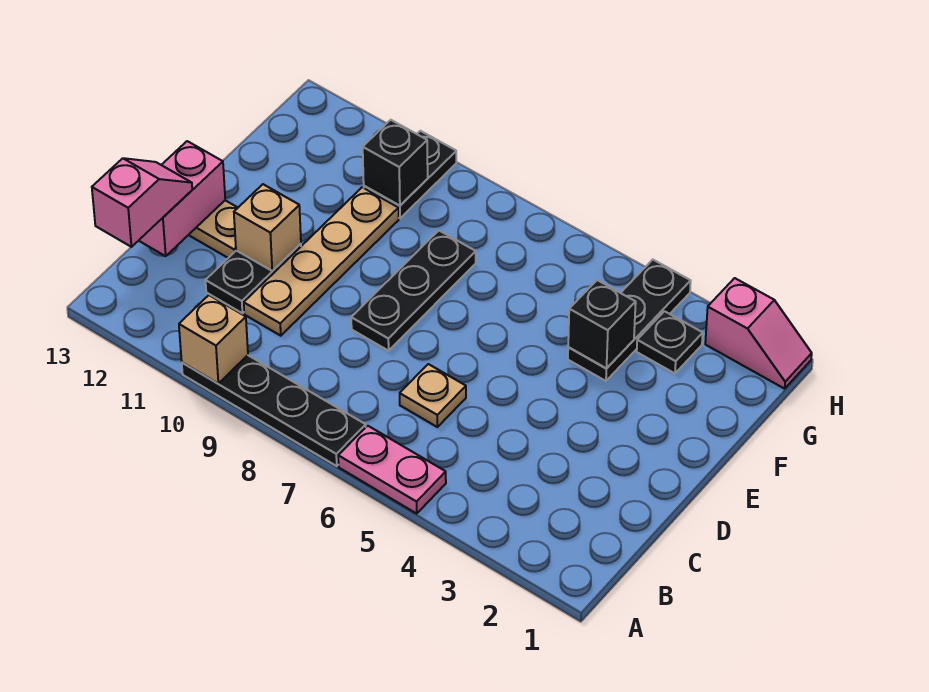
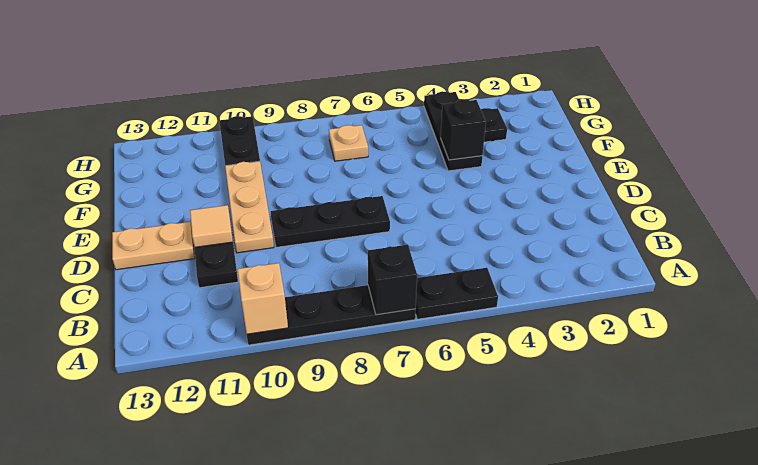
pink plate A5:A6 level 1 -> black plate A5:A6 level 1
pink slope B13:C13 level 3 top B -> none
tan plate C6 level 1 -> tan plate G7 level 1
tan plate C10:F10 level 1 -> tan plate D10:F10 level 1
pink brick C13:D13 level 2 -> none
black plate D8:F8 level 1 -> black plate D7:D9 level 1
tan brick D11 level 2 -> tan tile D11 level 2
black brick G10 level 2 -> black brick A7 level 2
pink slope H1:H2 level 1 top 2 -> none

